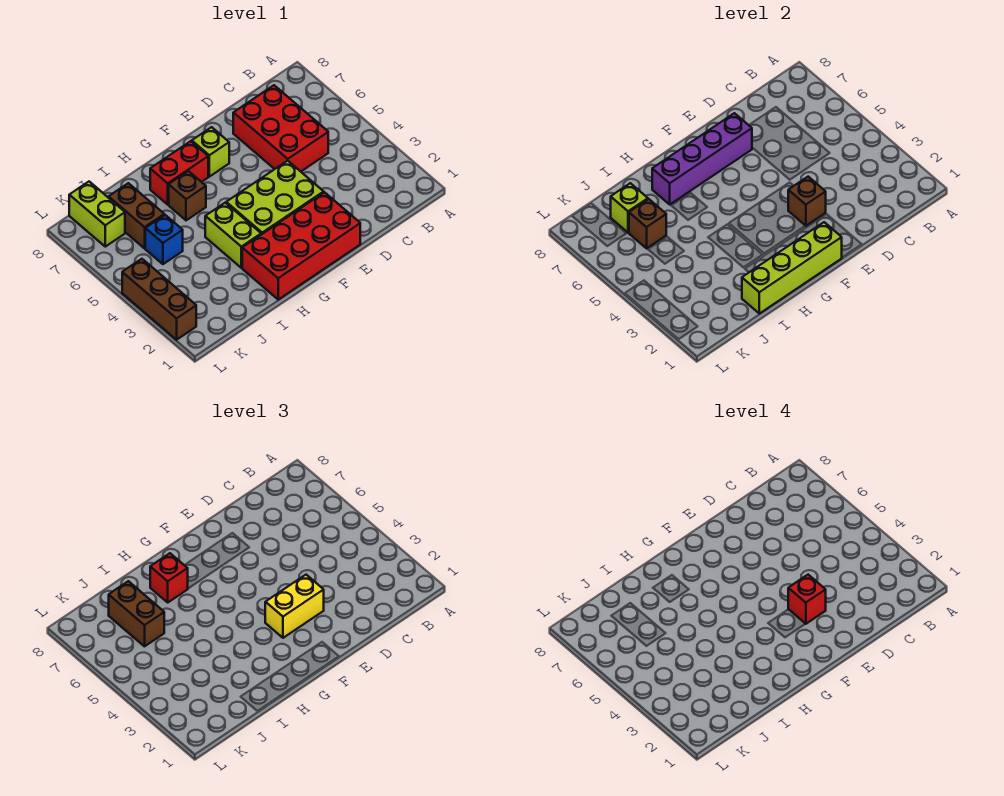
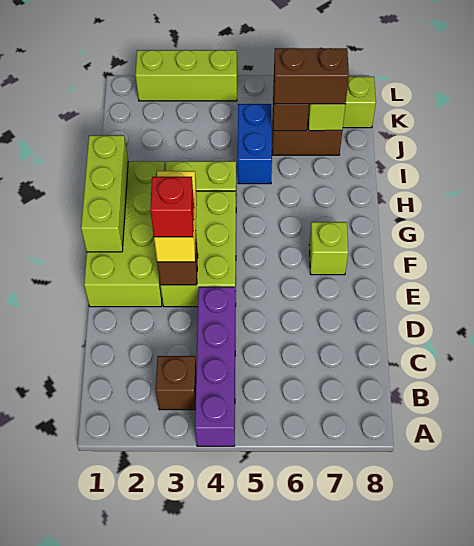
red brick C5:D7 level 1 -> none
red brick E1:H2 level 1 -> lime brick E1:H2 level 1
purple brick E7:H7 level 2 -> purple brick A4:D4 level 1
lime brick F1:I1 level 2 -> lime brick F1:H1 level 2
red brick G7:H7 level 1 -> none
brown brick H6 level 1 -> brown brick B3 level 1
red brick H7 level 3 -> none
blue brick J5 level 1 -> blue brick I5:J5 level 1
brown brick L2:L4 level 1 -> lime brick L2:L4 level 1

